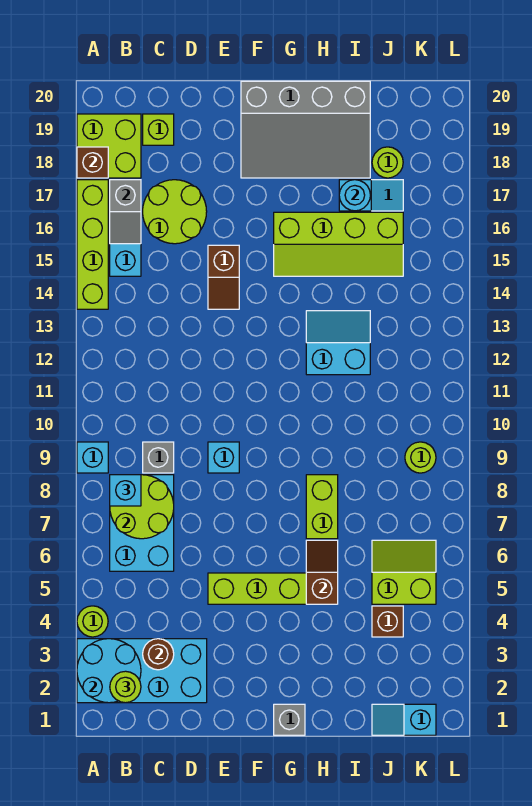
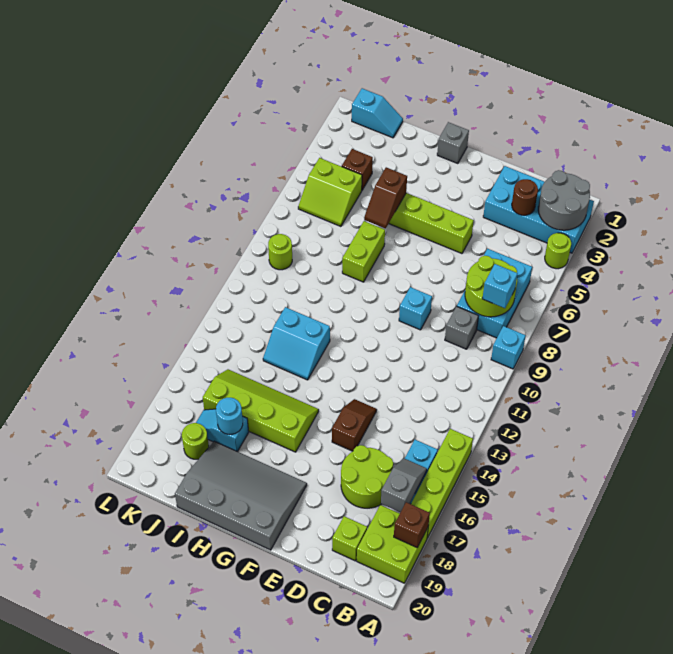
cyan round brick A2:B3 level 2 -> grey round brick A2:B3 level 2
lime round brick B2 level 3 -> none

